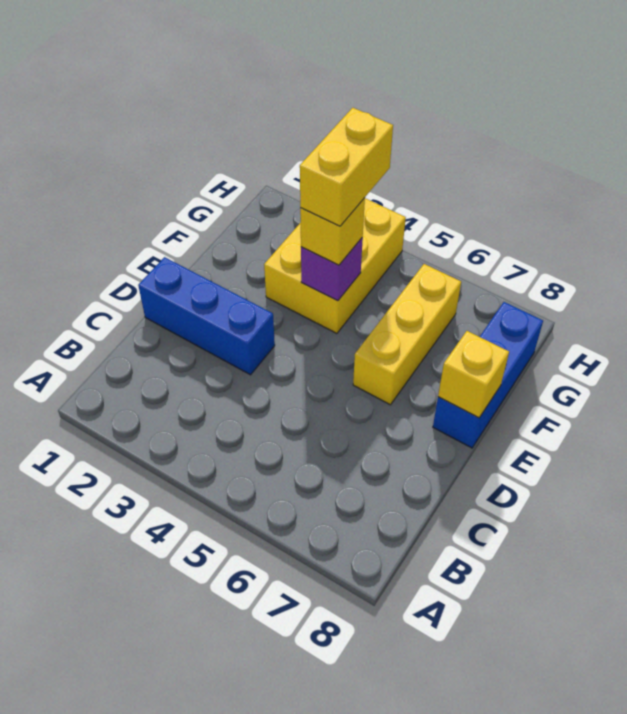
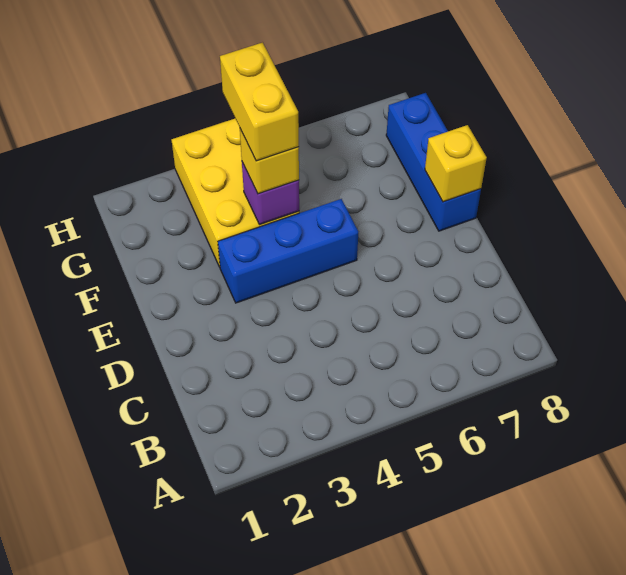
blue brick D1:D3 level 1 -> blue brick E3:E5 level 1
yellow brick E6:G6 level 1 -> none

